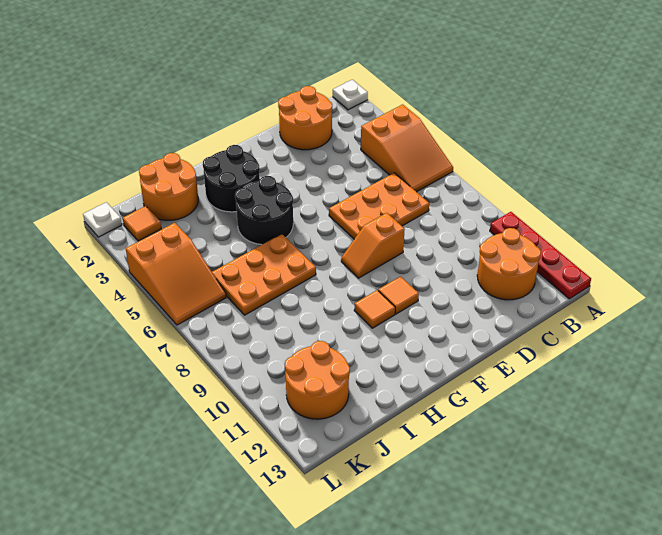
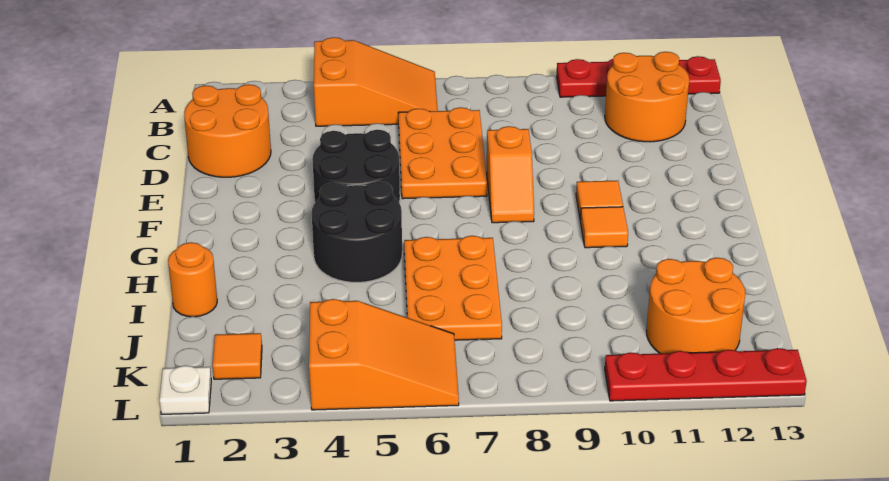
white plate A1 level 1 -> none
black round brick G2:H3 level 1 -> black round brick E4:F5 level 1
orange round brick I1:J2 level 1 -> orange round brick I1 level 1
none -> red plate L10:L13 level 1

